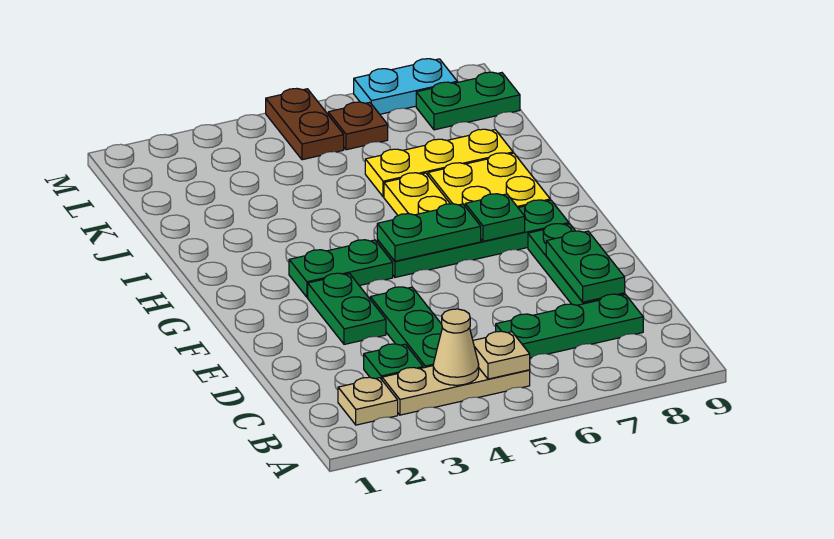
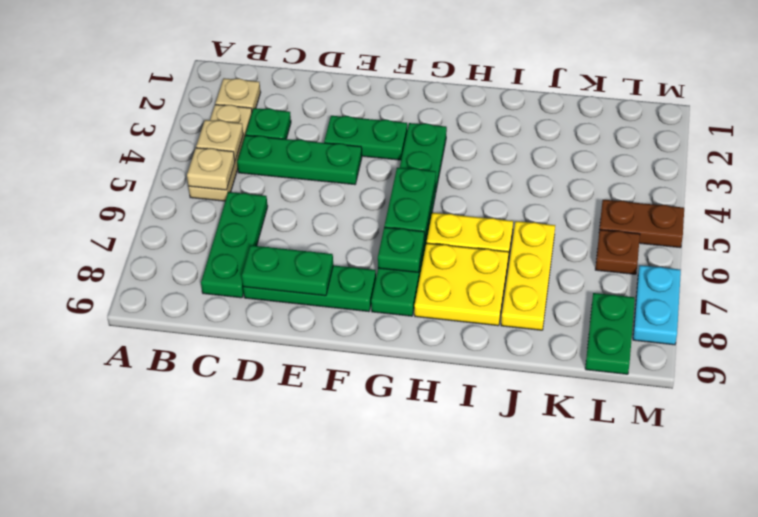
tan cone B4 level 2 -> tan plate B4 level 2

